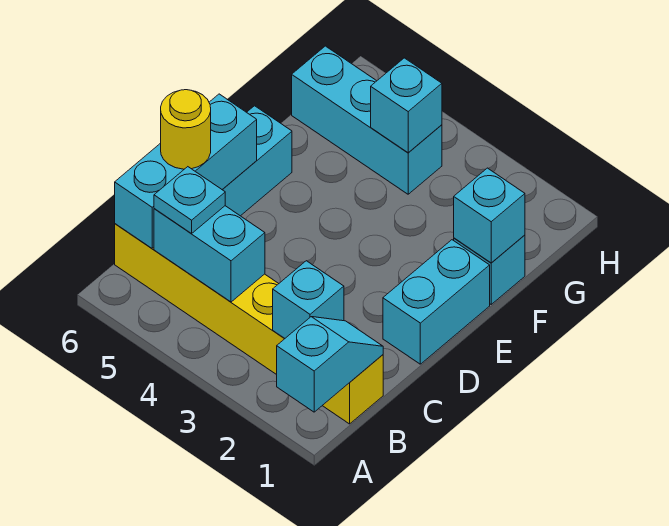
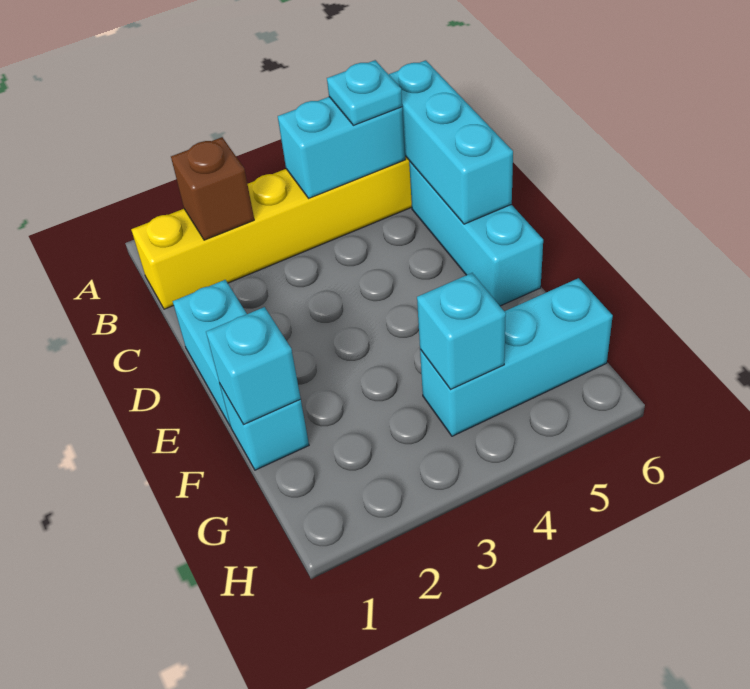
cyan slope A1:B1 level 2 top A -> none
cyan brick B2 level 2 -> brown brick B2 level 2
yellow round brick C6 level 3 -> none

